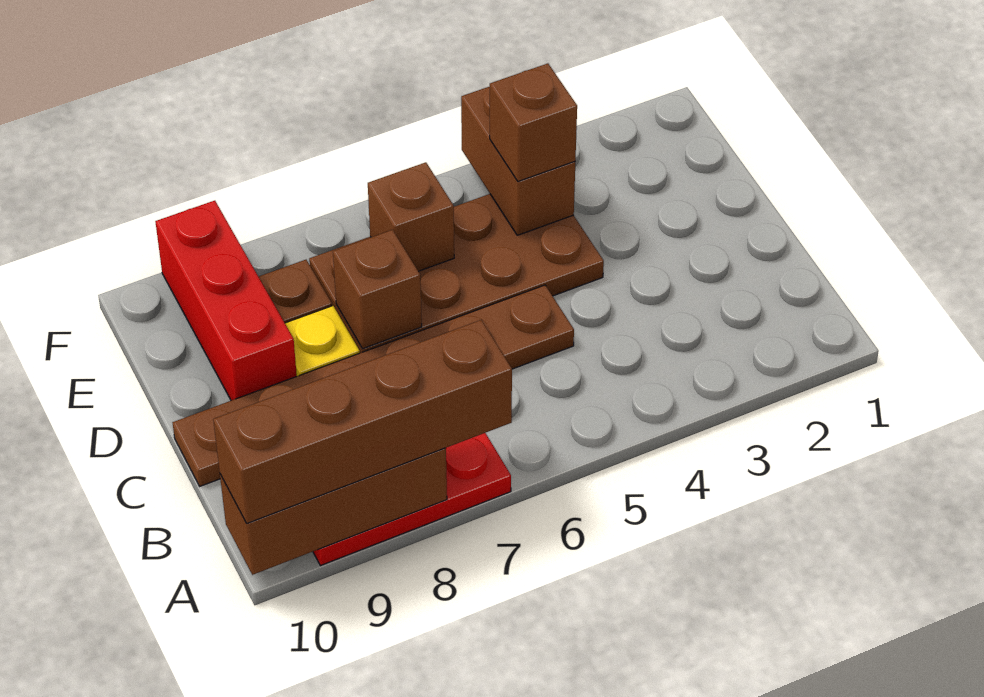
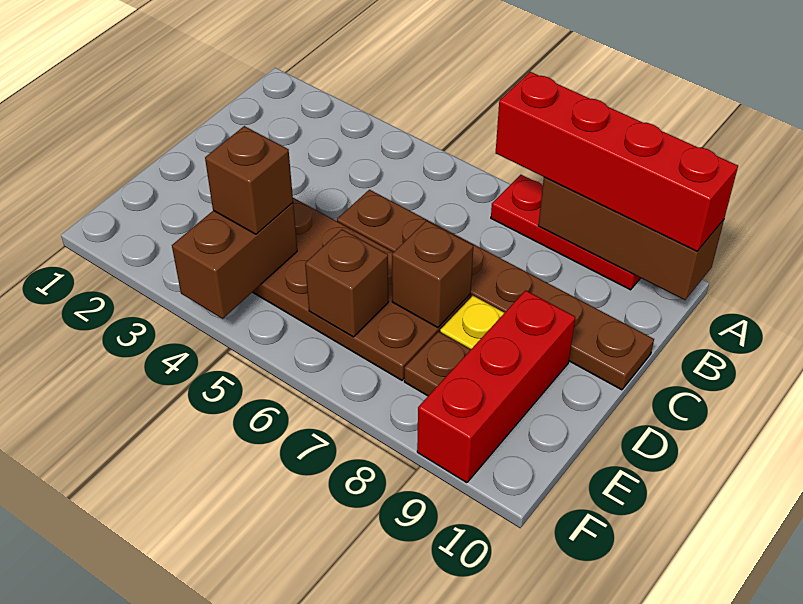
brown brick A7:A10 level 3 -> red brick A7:A10 level 3

